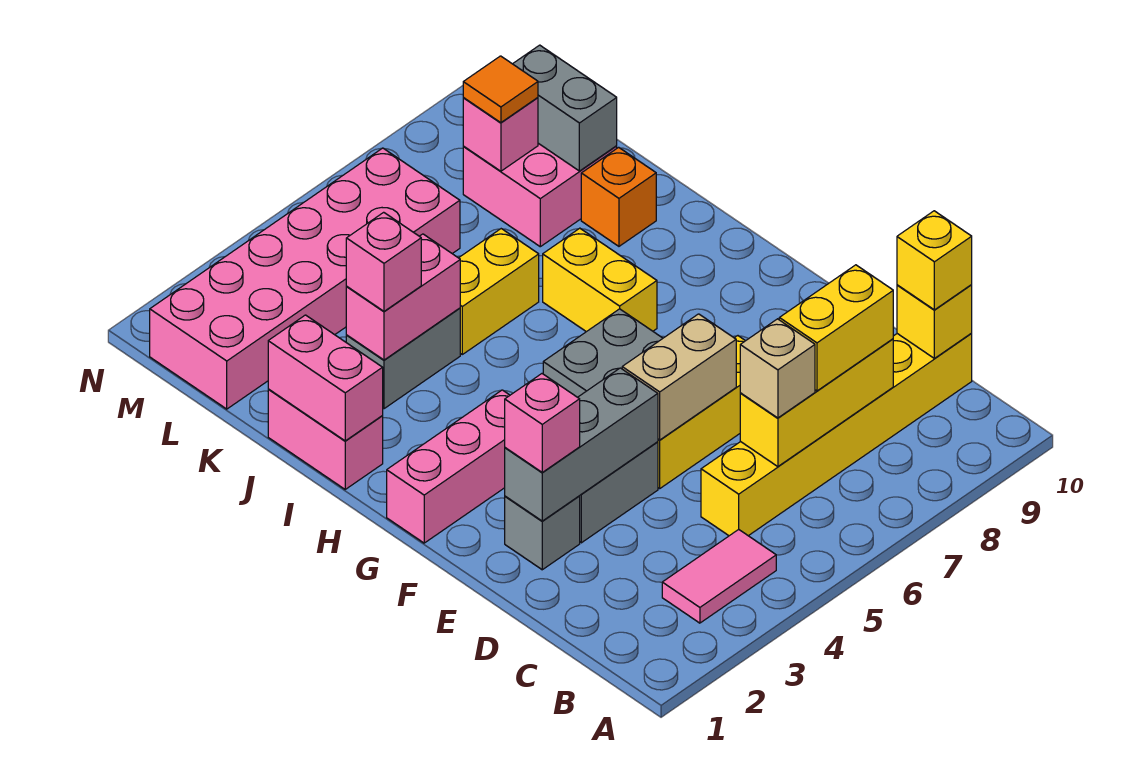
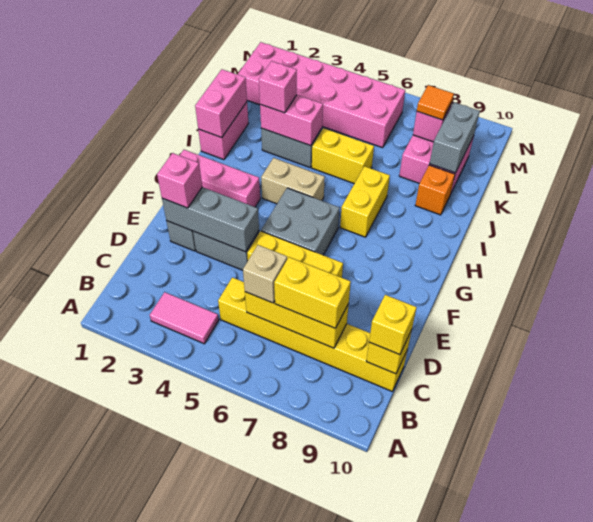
tan brick E5:E6 level 2 -> tan brick H4:H5 level 1

